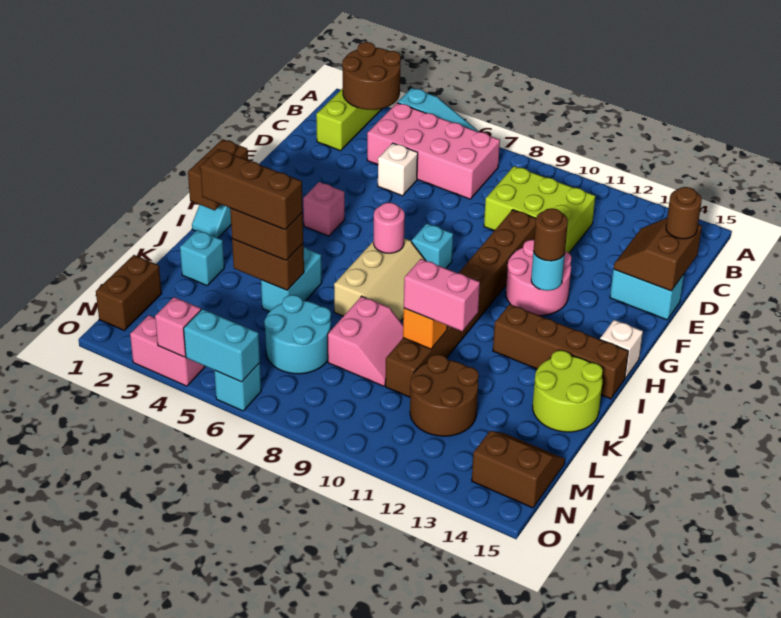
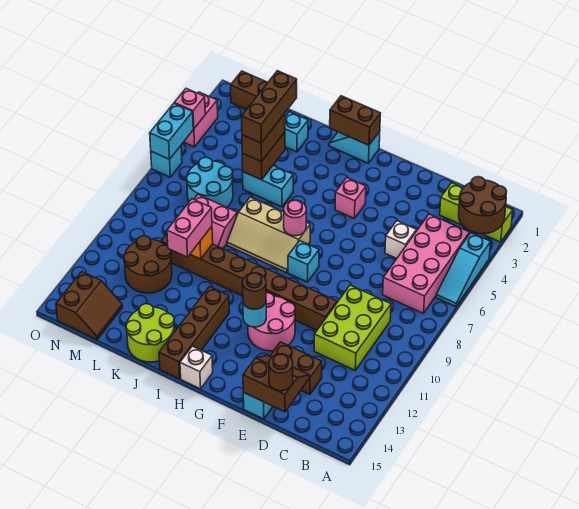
none -> brown brick D13:E13 level 1

